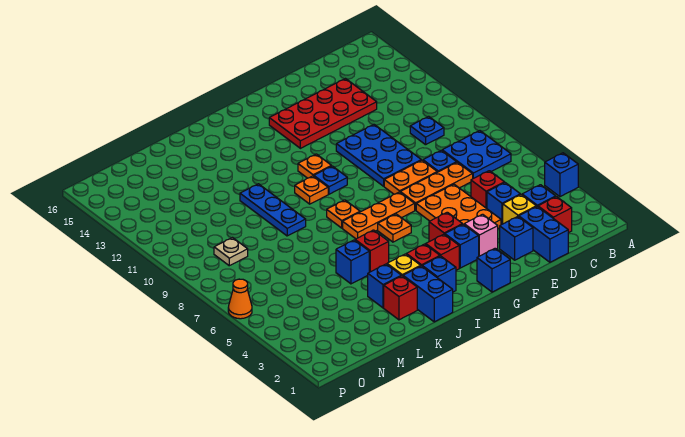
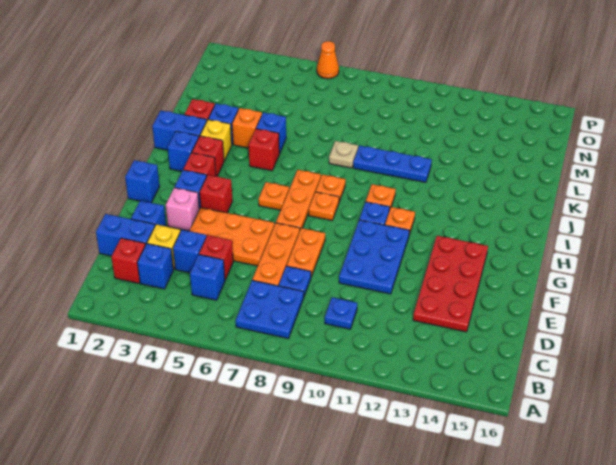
blue brick A4 level 1 -> blue brick C5 level 1
blue plate E9:F11 level 1 -> blue plate E10:G11 level 1
none -> orange plate H8 level 1
none -> orange brick K4 level 1
tan plate N9 level 1 -> tan plate K8 level 1

